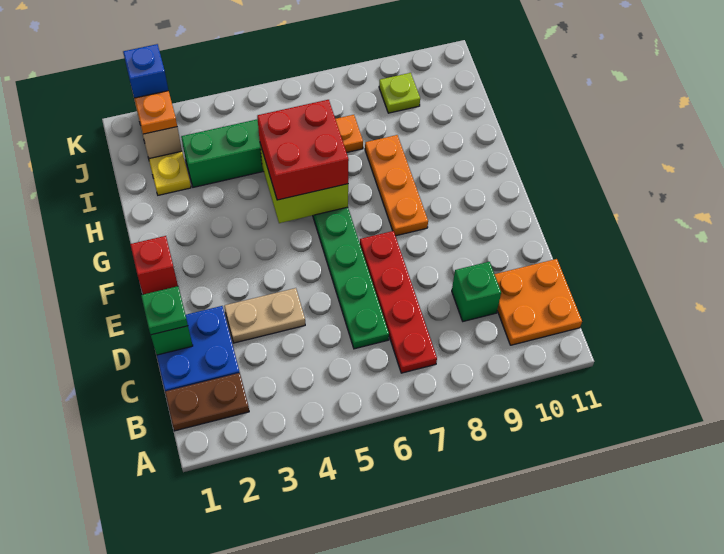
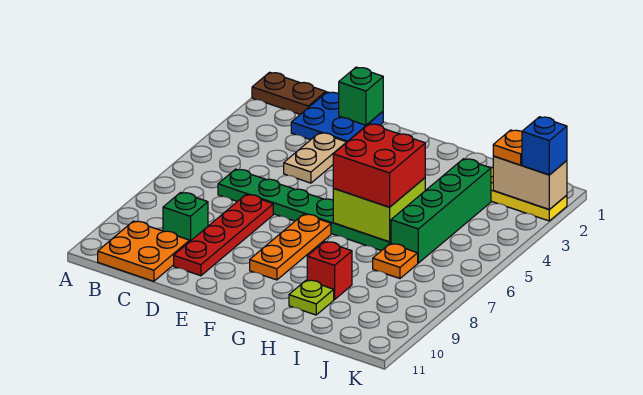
brown plate B1:B2 level 1 -> brown plate A1:B1 level 1
red plate B7:E7 level 1 -> red plate D7:D10 level 1
green plate D1 level 3 -> none
red brick F1 level 1 -> red brick H9 level 1
orange plate F8:H8 level 1 -> orange plate F7:F9 level 1
lime plate J9 level 1 -> lime plate H10 level 1

